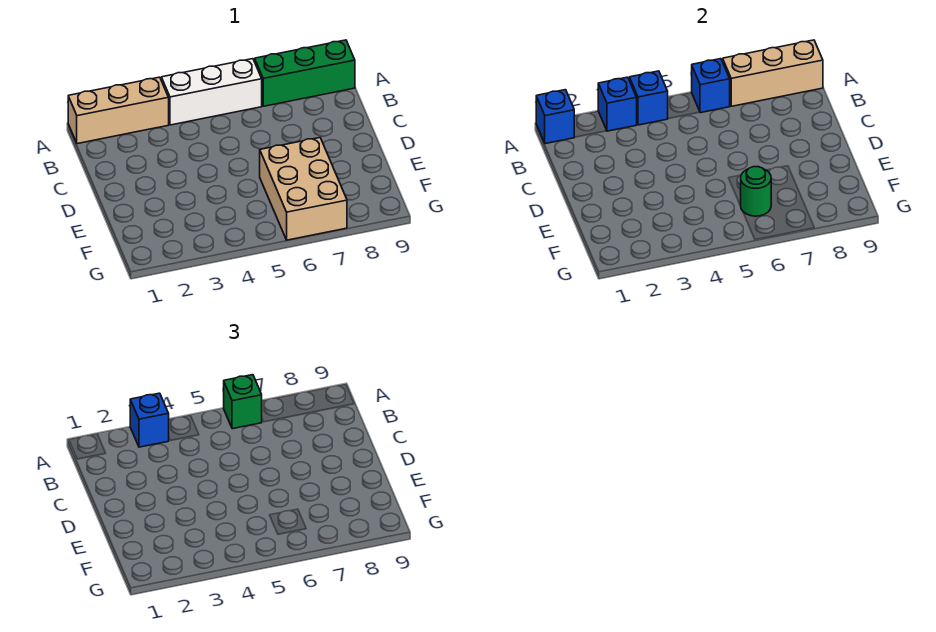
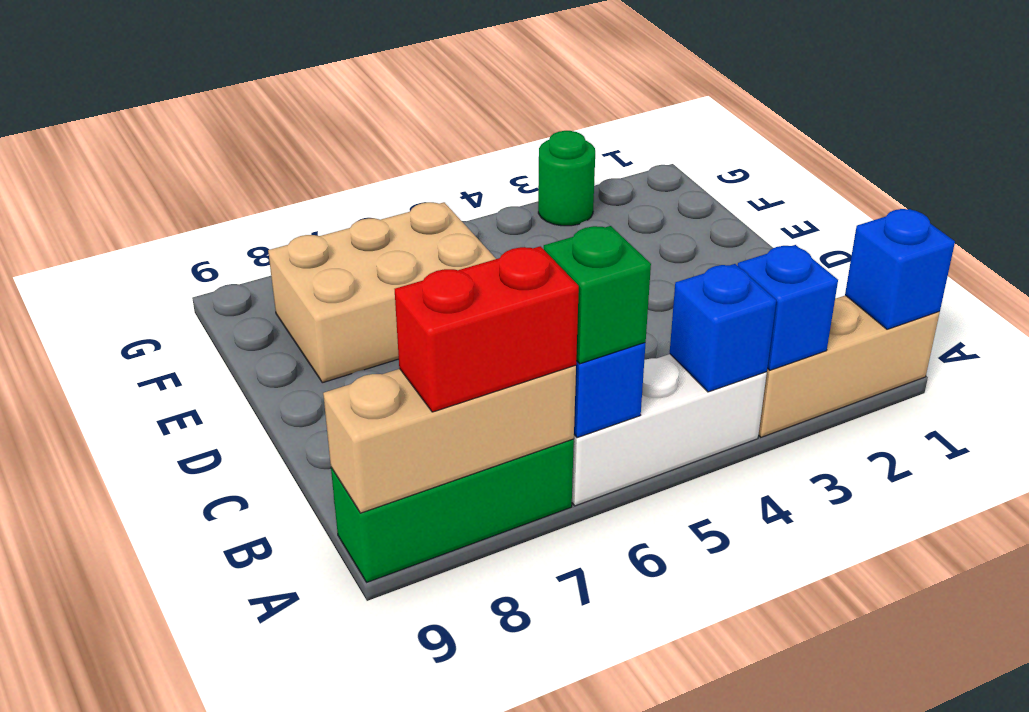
blue brick A3 level 3 -> none
none -> red brick A7:A8 level 3
tan brick E6:G7 level 1 -> tan brick E6:F8 level 1
green round brick F6 level 2 -> green round brick G3 level 1

